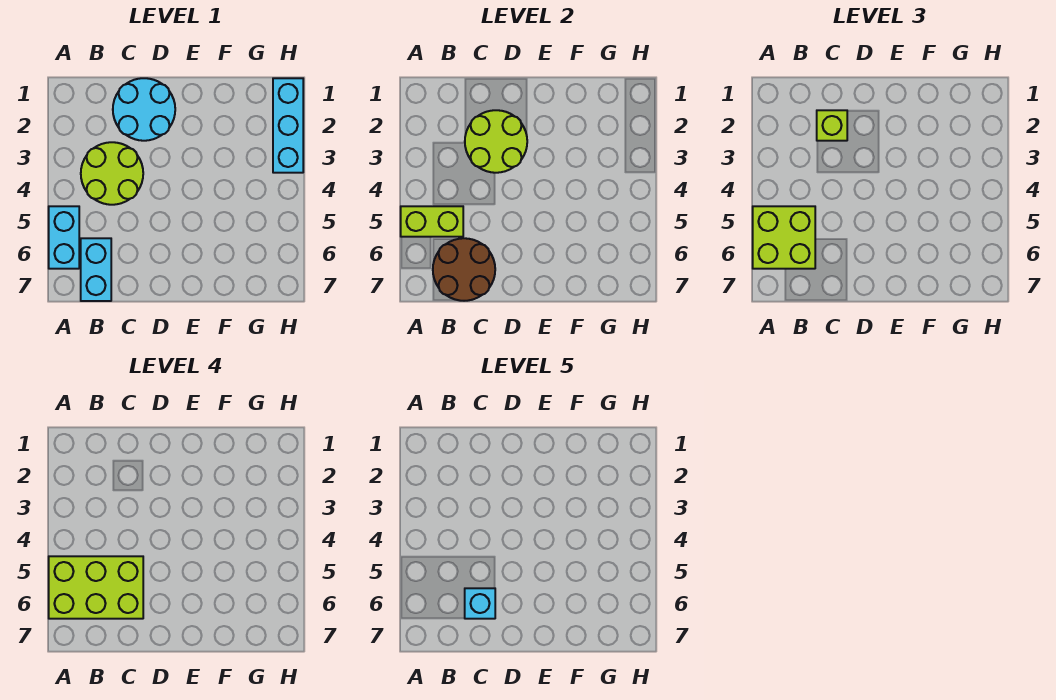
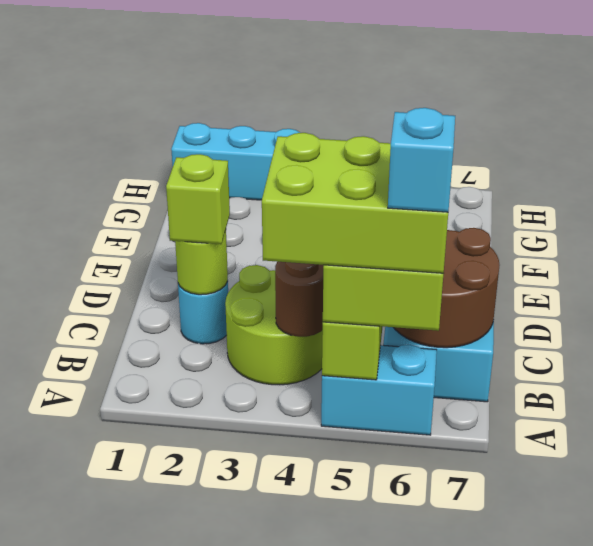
lime brick A5:C6 level 4 -> lime brick A4:B6 level 4
none -> brown round brick B4 level 2
cyan round brick C1:D2 level 1 -> cyan round brick C2 level 1
lime round brick C2:D3 level 2 -> lime round brick C2 level 2
cyan brick C6 level 5 -> cyan brick A6 level 5

